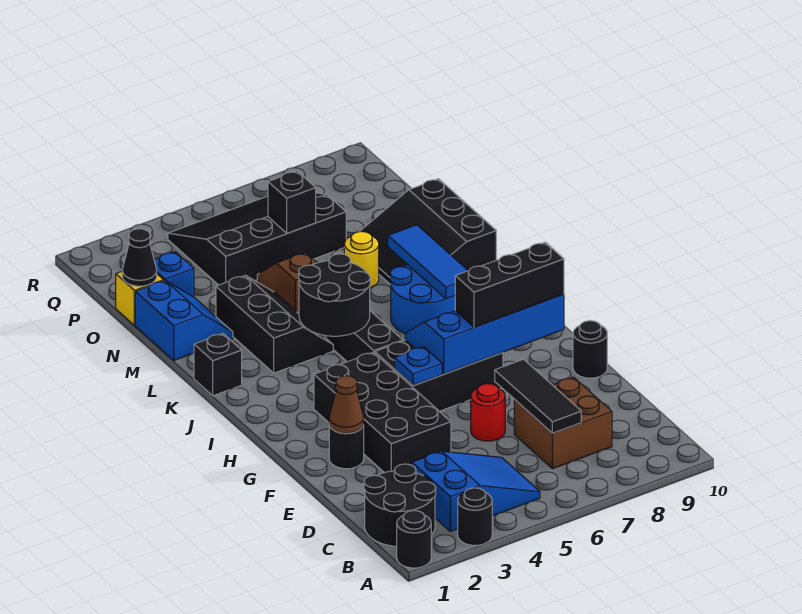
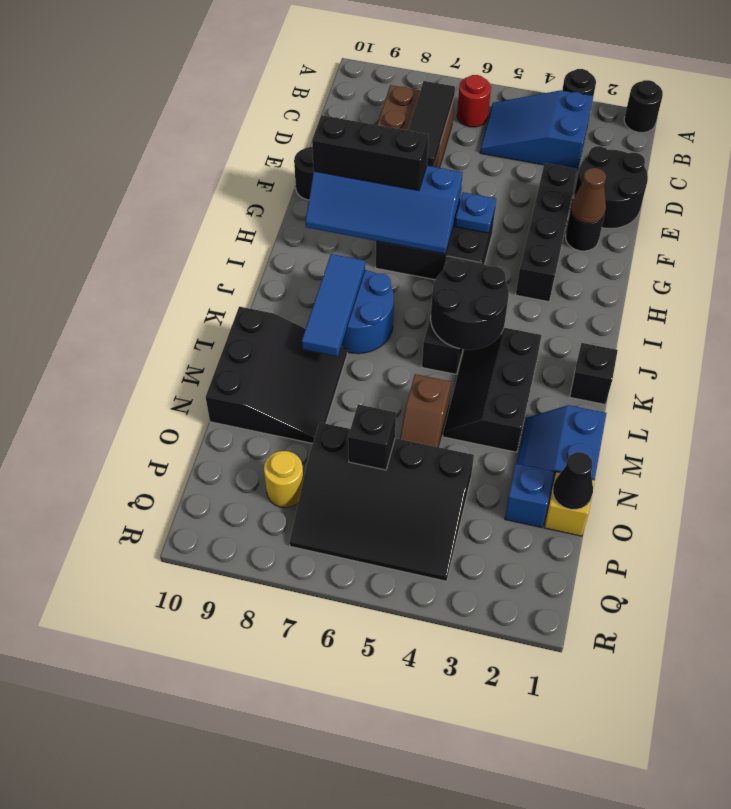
black round brick B1:C2 level 1 -> black round brick D1:E2 level 1
black brick E3:H4 level 1 -> black brick E3:H3 level 1
red round brick E6 level 1 -> red round brick B6 level 1
yellow round brick M7 level 1 -> yellow round brick P8 level 1

